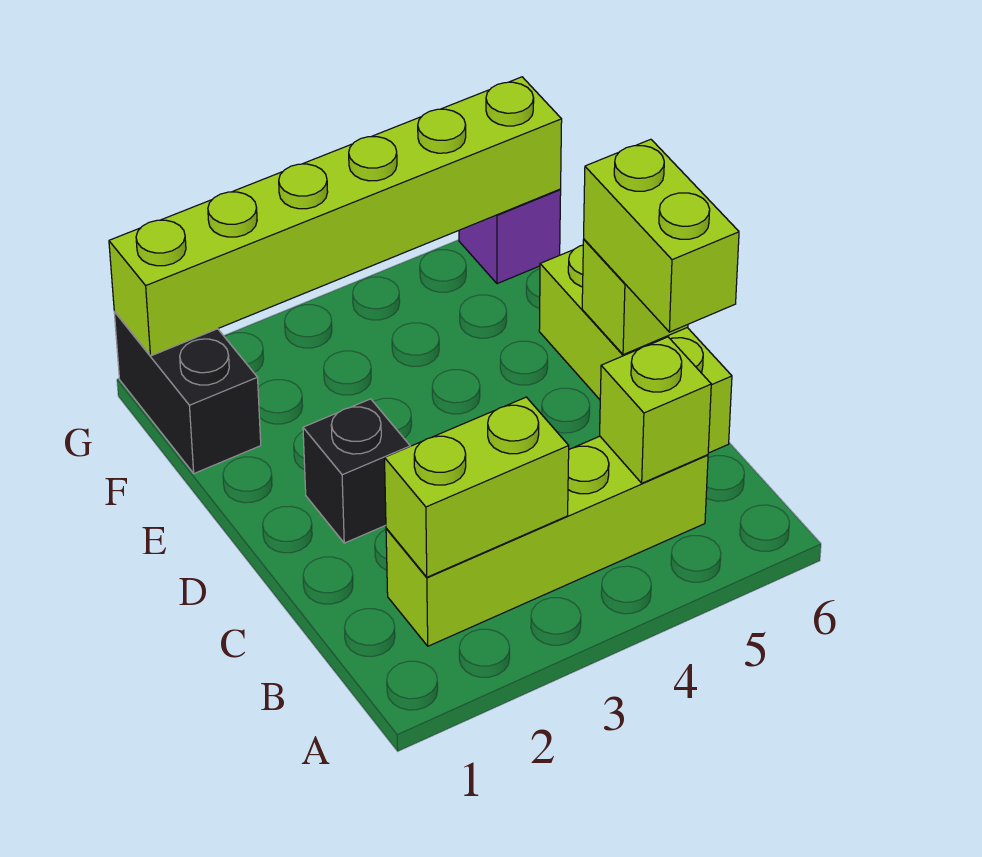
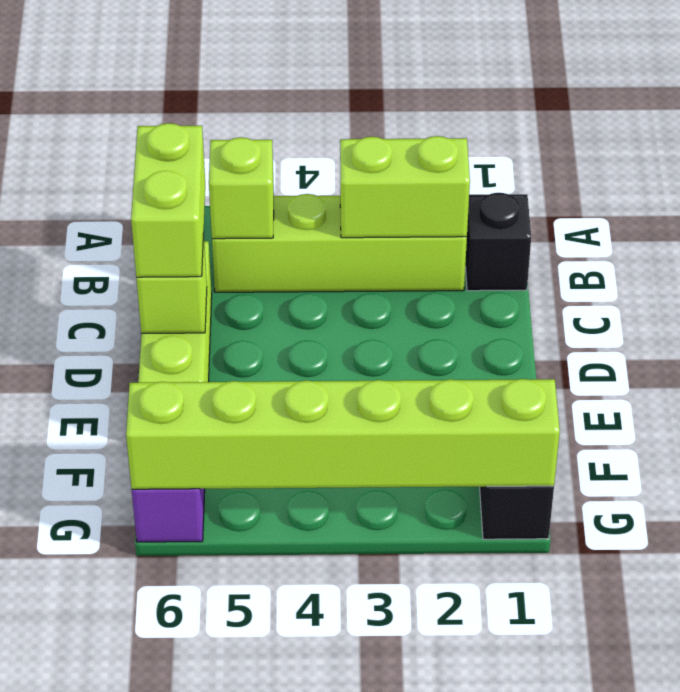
black brick D2 level 1 -> black brick B1 level 1

